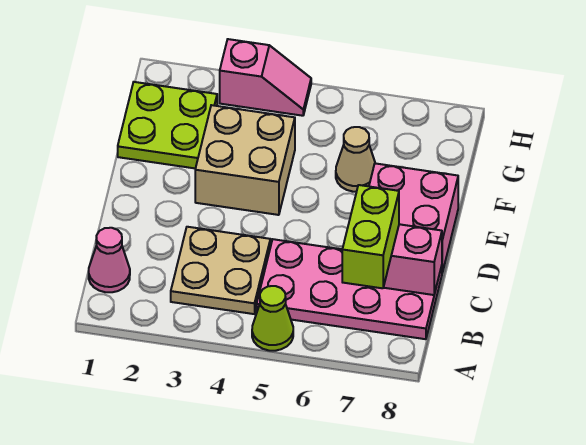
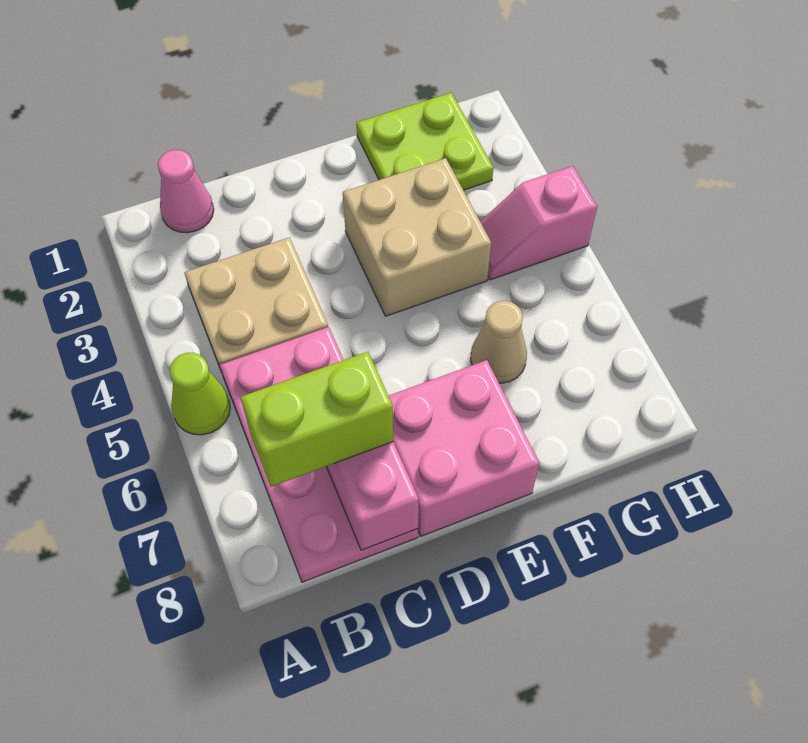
pink slope H3:H4 level 1 top 3 -> pink slope G4:H4 level 1 top H

